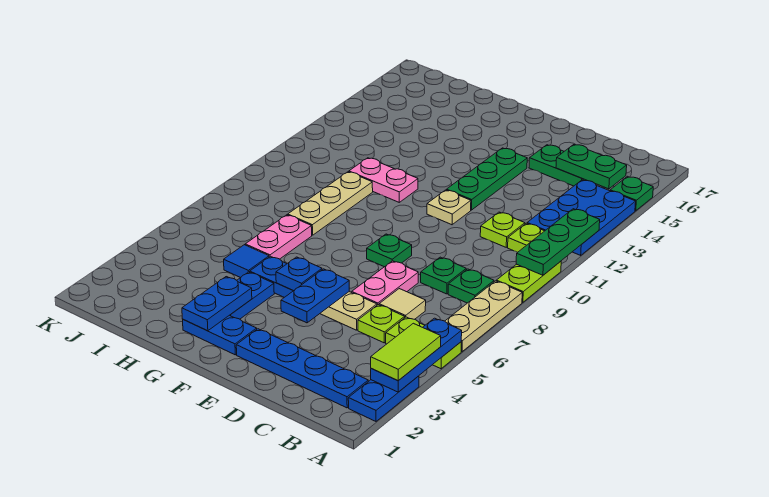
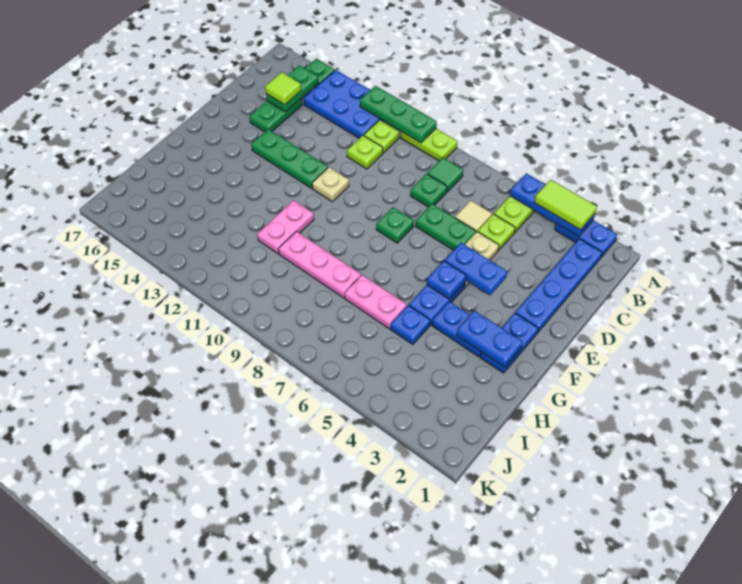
tan plate A6:A8 level 1 -> none
green plate B8 level 1 -> green tile B8 level 1
none -> lime tile C15 level 3
pink plate D6:D7 level 1 -> green plate D6:D7 level 1
blue tile H5 level 1 -> blue plate H5 level 1
tan plate H8:H10 level 1 -> pink plate H8:H10 level 1

